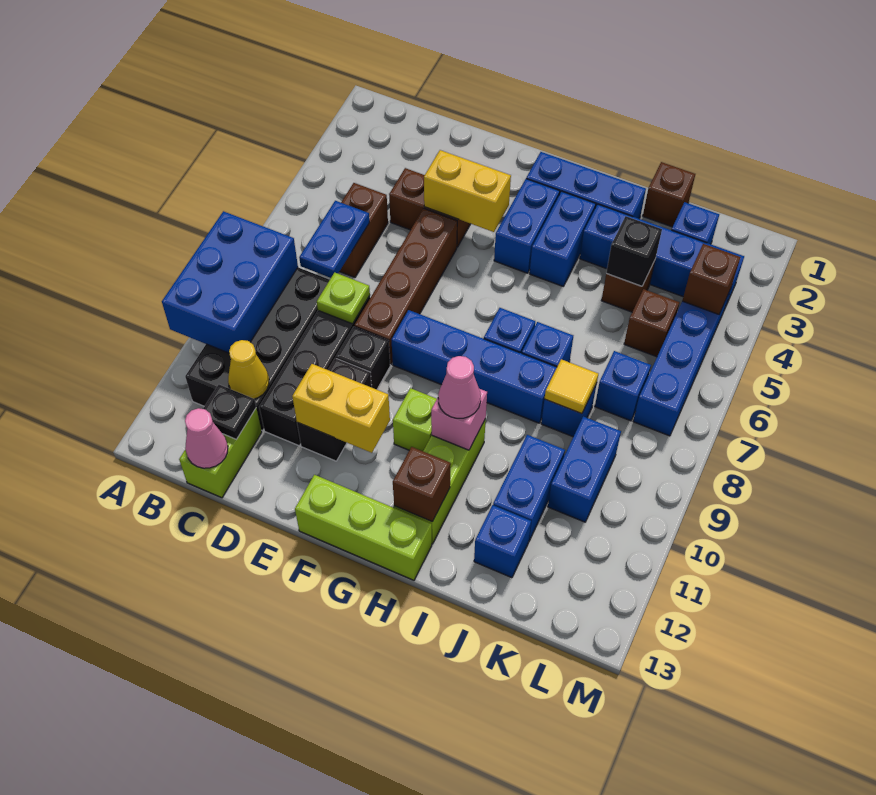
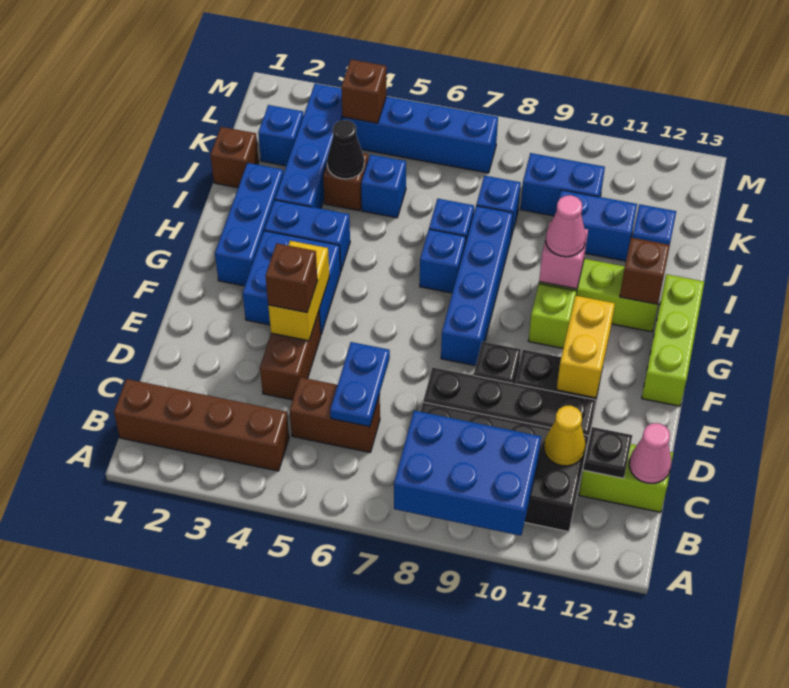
blue plate C6:C7 level 2 -> blue plate C6:D6 level 2
lime plate D8 level 2 -> none
brown brick E5:E8 level 1 -> brown brick B1:B4 level 1
blue brick G3:G4 level 1 -> blue brick F3:G4 level 1
black brick J4 level 2 -> black cone J4 level 2
yellow tile J8 level 2 -> none
brown brick K5 level 1 -> brown brick E4 level 3
blue brick K7 level 1 -> blue brick J5 level 1

